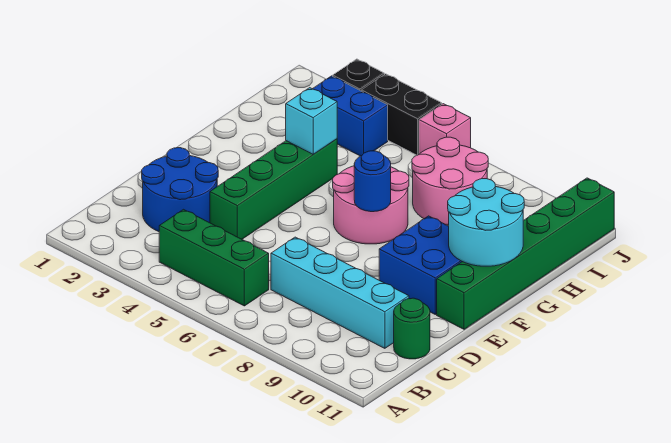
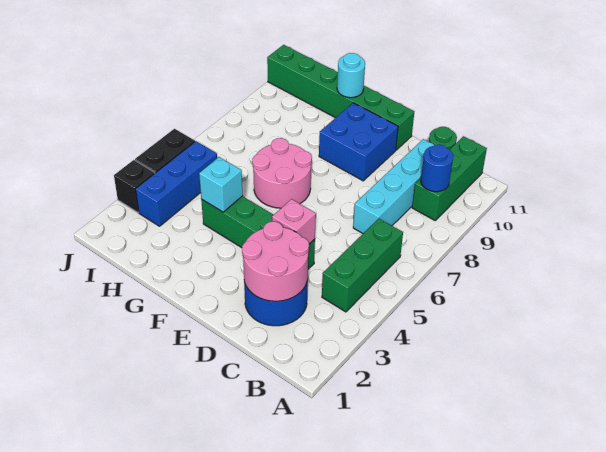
none -> green brick B9:B11 level 1
blue round brick F7 level 2 -> blue round brick B9 level 2
cyan round brick F10:G11 level 2 -> cyan round brick G11 level 2
pink round brick H7:I8 level 1 -> pink round brick C2:D3 level 2
blue brick I3:I4 level 1 -> blue brick I3:I5 level 1
pink brick J6 level 1 -> pink brick D4 level 2

